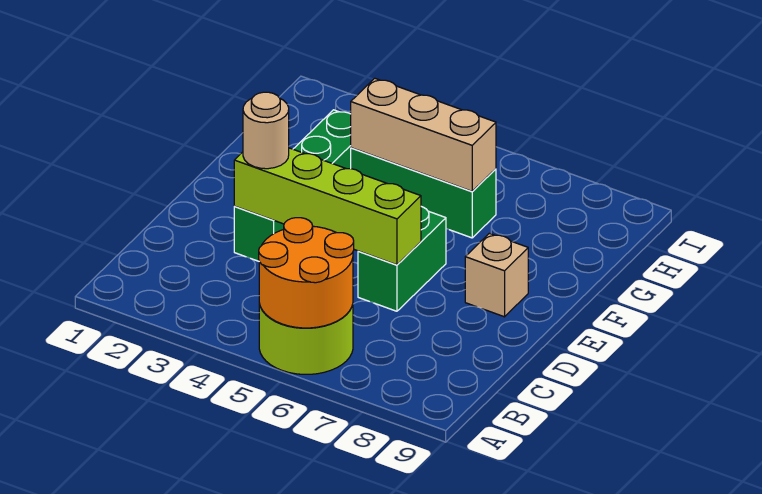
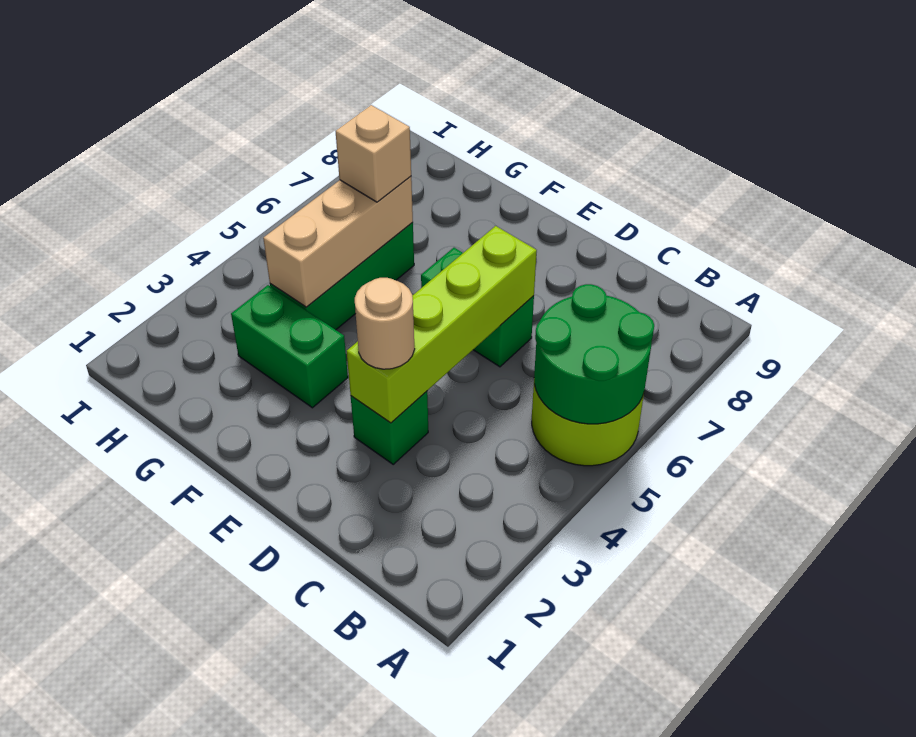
orange round brick A5:B6 level 2 -> green round brick A5:B6 level 2
tan brick E8 level 1 -> tan brick G6 level 3

